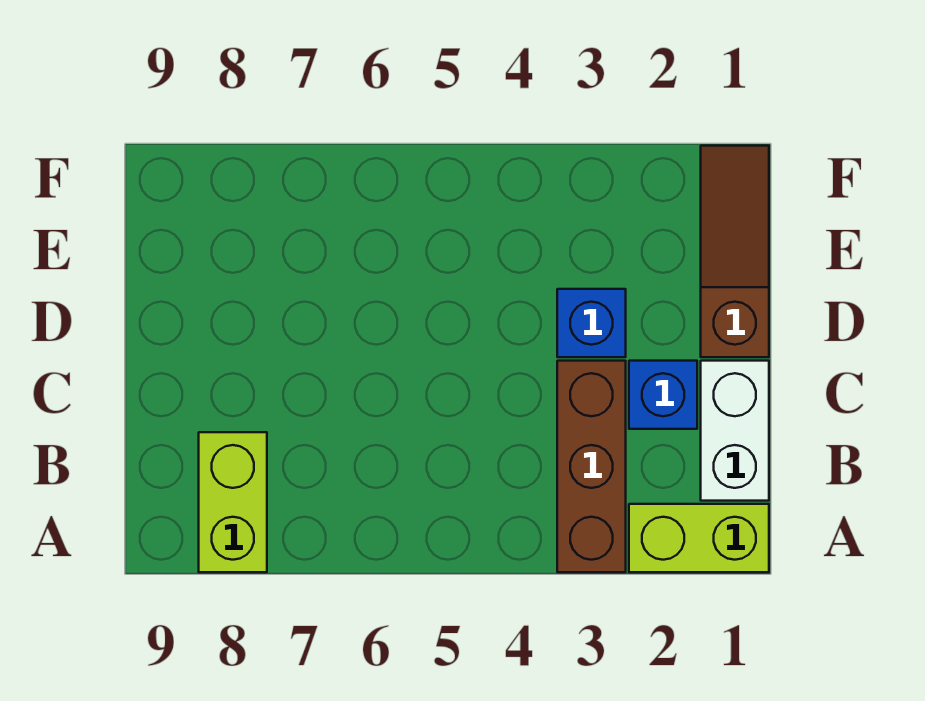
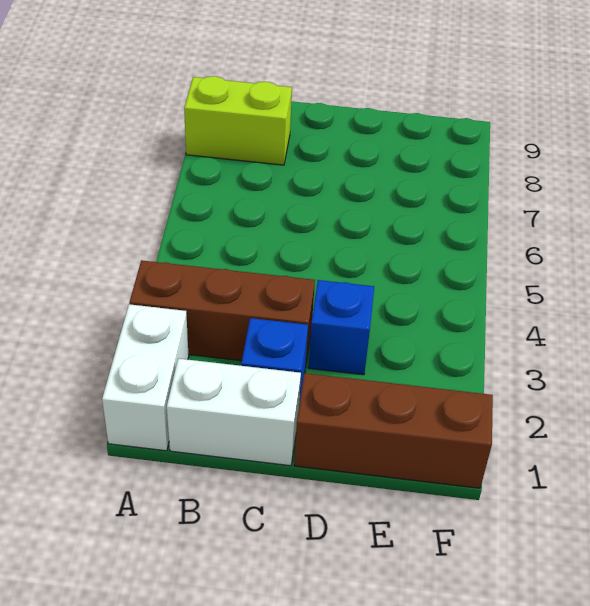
lime brick A1:A2 level 1 -> white brick A1:A2 level 1
brown slope D1:F1 level 1 top D -> brown brick D1:F1 level 1

